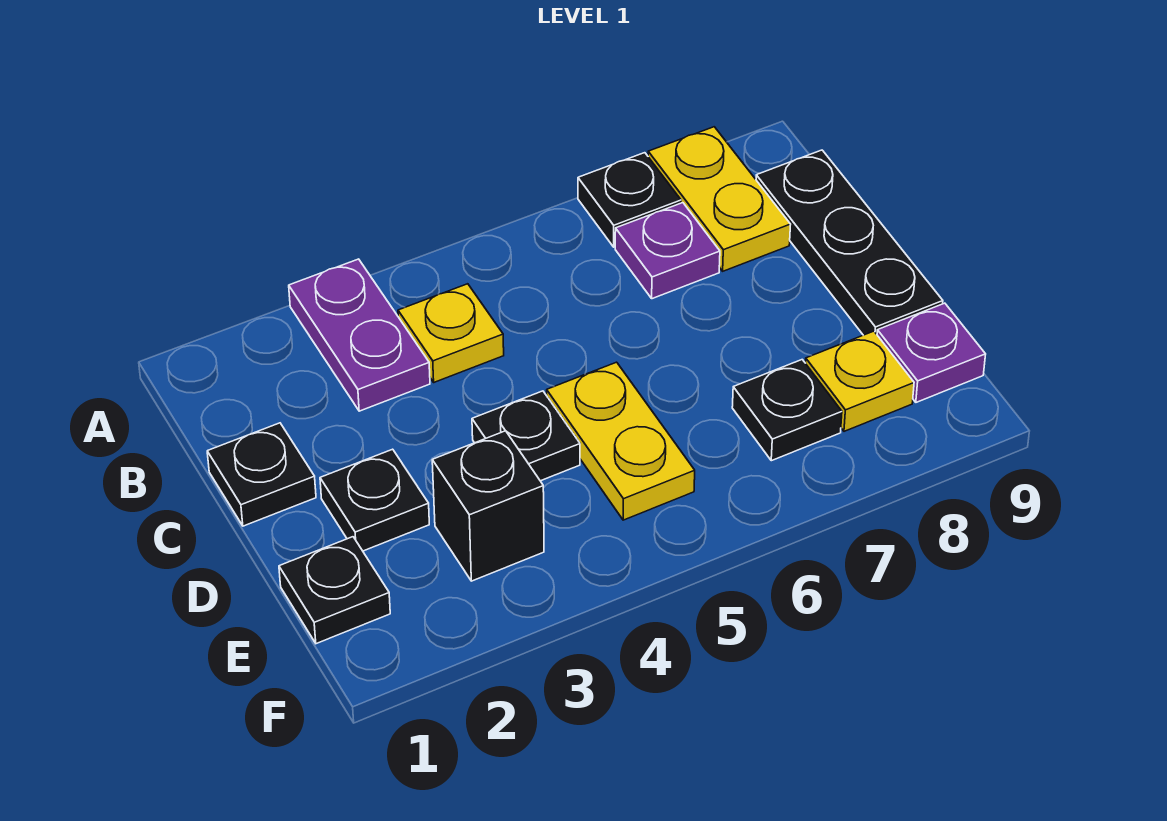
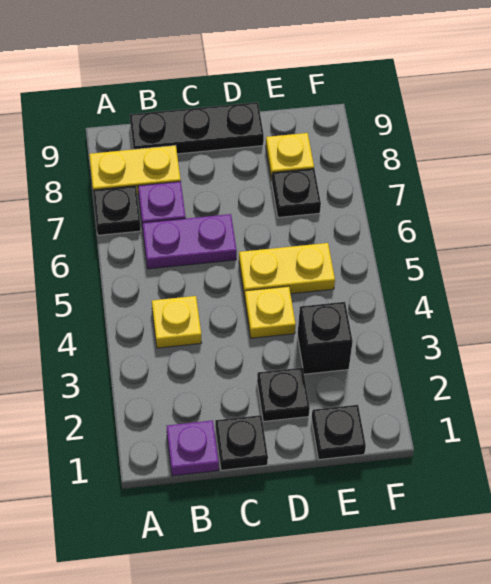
purple plate A3:B3 level 1 -> purple plate B6:C6 level 1
black plate D4 level 1 -> yellow plate D4 level 1
purple plate E9 level 1 -> purple plate B1 level 1

